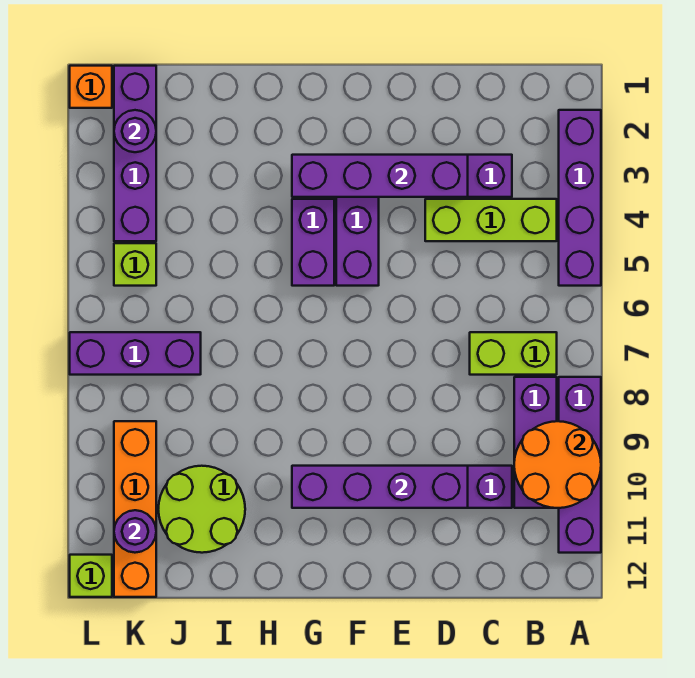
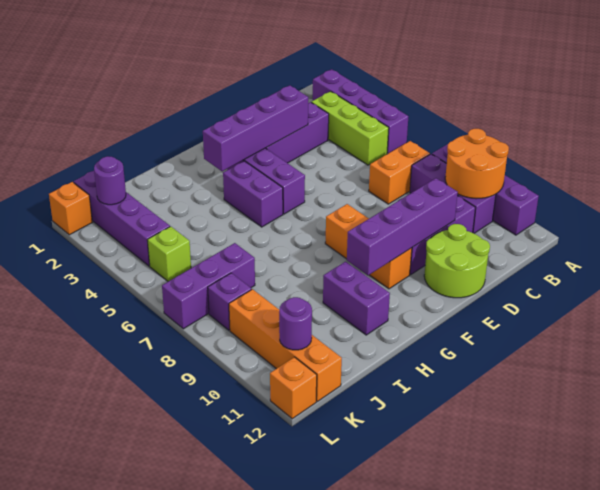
lime brick B4:D4 level 1 -> lime brick B3:B5 level 1
lime brick B7:C7 level 1 -> orange brick B7:C7 level 1
none -> orange brick F8:F10 level 1
none -> purple brick H10:H11 level 1
lime round brick I10:J11 level 1 -> lime round brick D11:E12 level 1
none -> purple brick K8 level 1
lime brick L12 level 1 -> orange brick L12 level 1

